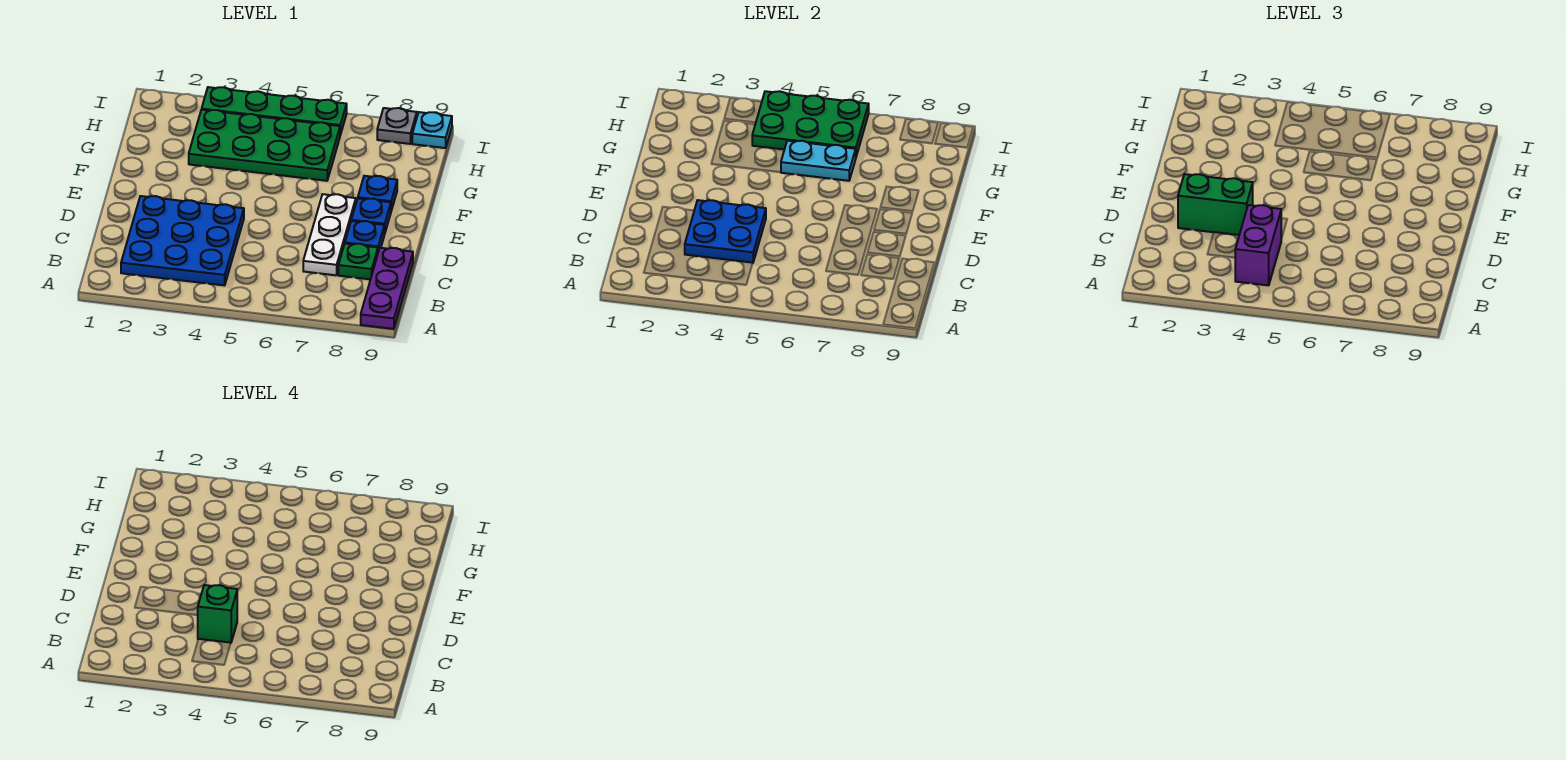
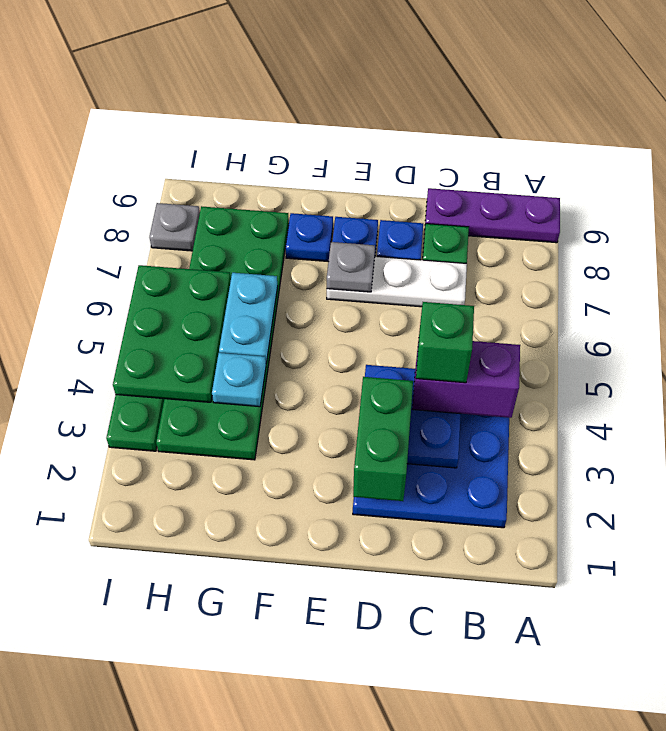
none -> grey plate E7 level 2
green plate G3:H6 level 1 -> green plate G3:H8 level 1
cyan plate I9 level 1 -> cyan plate G4 level 2

